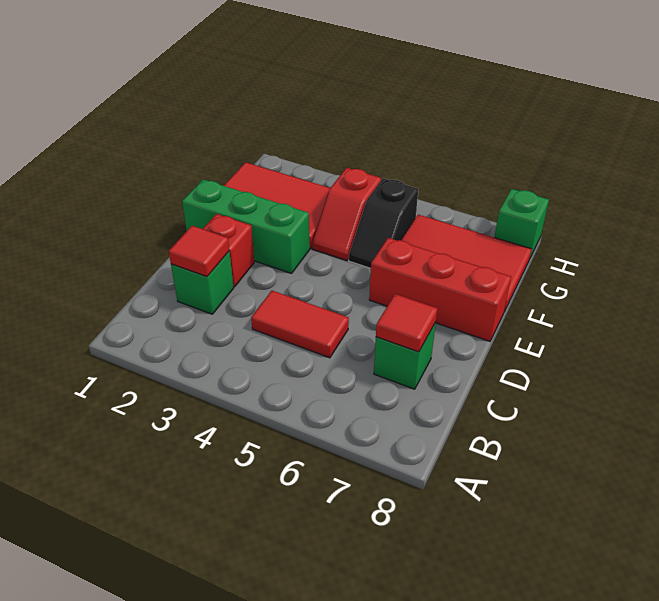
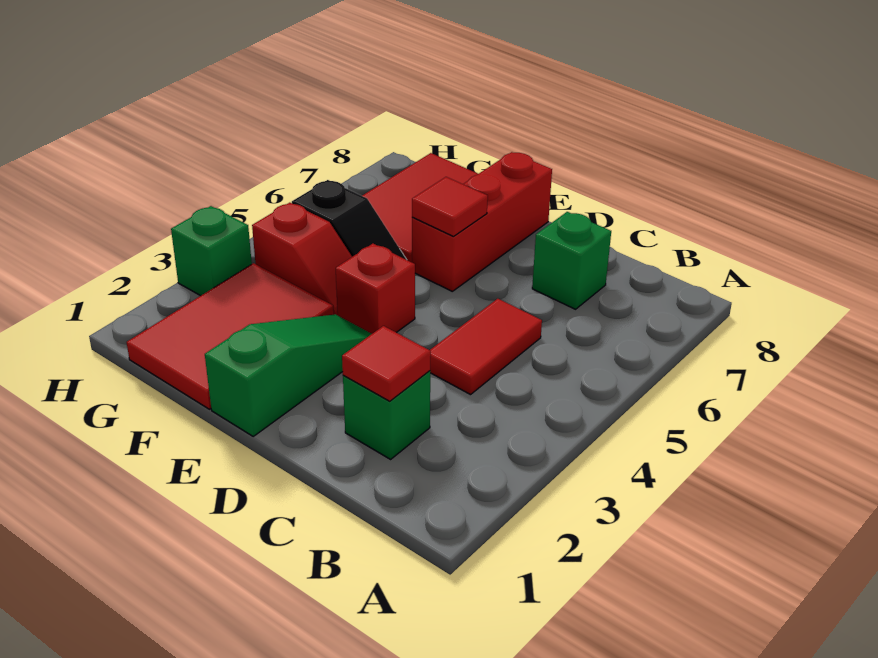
red tile C7 level 2 -> red tile E6 level 2
red brick D2 level 1 -> red brick E4 level 1
green brick E1:E3 level 1 -> green slope E1:E3 level 1 top 1
green brick H8 level 1 -> green brick H3 level 1

